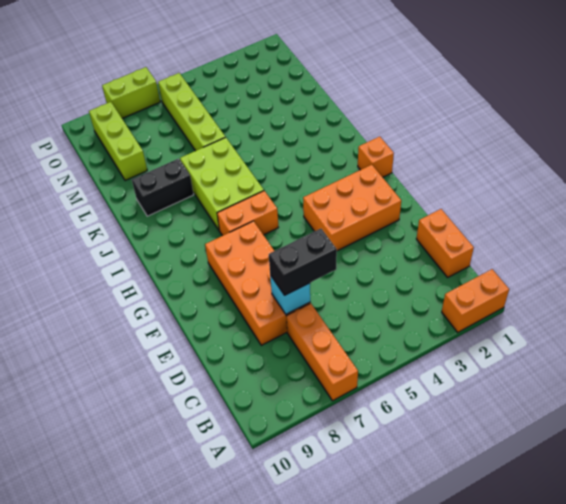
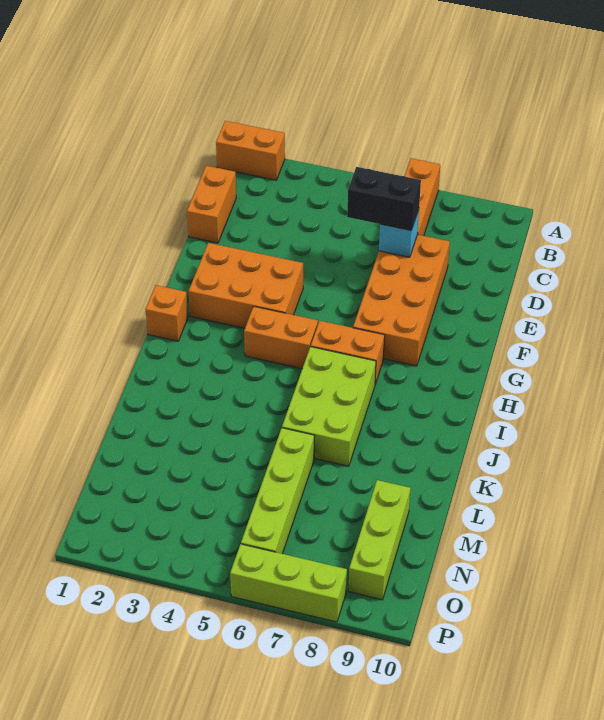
none -> orange brick H4:H5 level 1
black brick K8:K9 level 1 -> none
lime brick P7:P8 level 1 -> lime brick P6:P8 level 1

